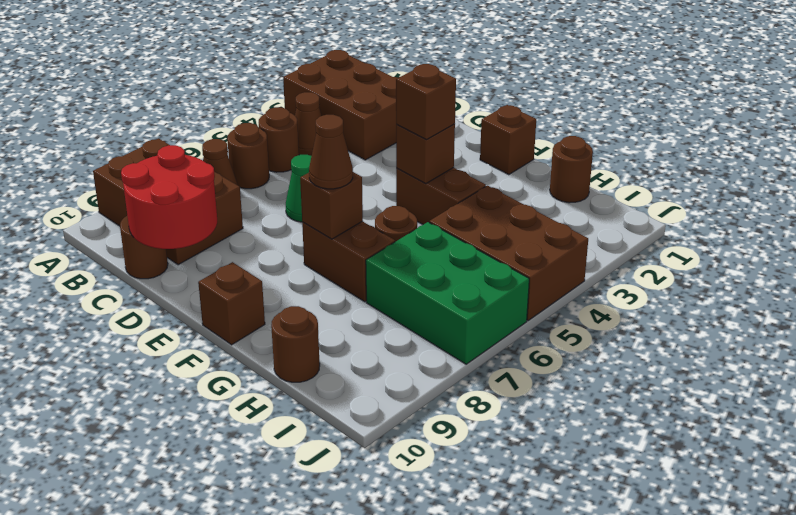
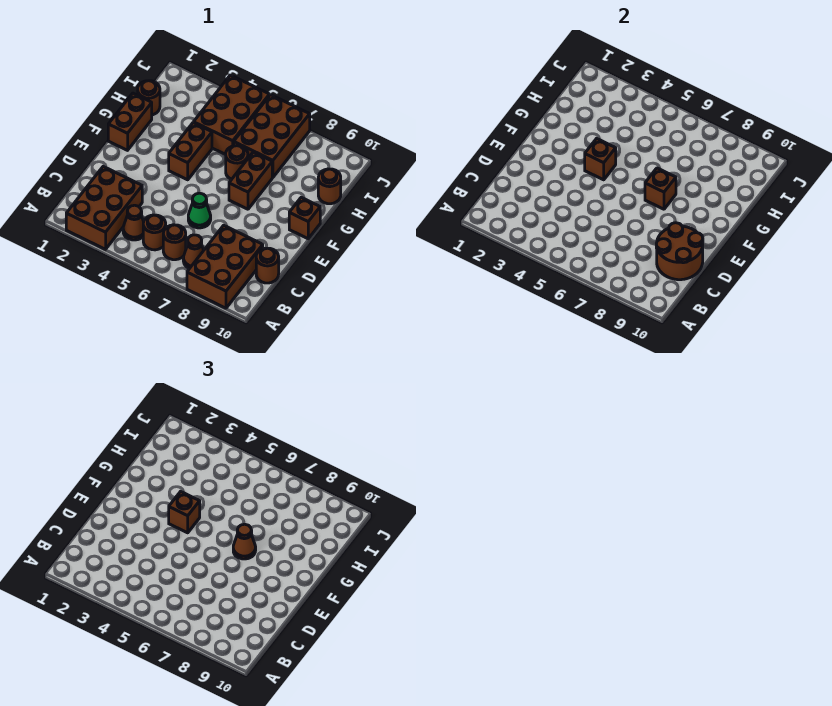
red round brick C9:D10 level 2 -> brown round brick C9:D10 level 2
brown brick F1 level 1 -> brown brick F1:G1 level 1
green brick H6:J7 level 1 -> brown brick H6:J7 level 1

